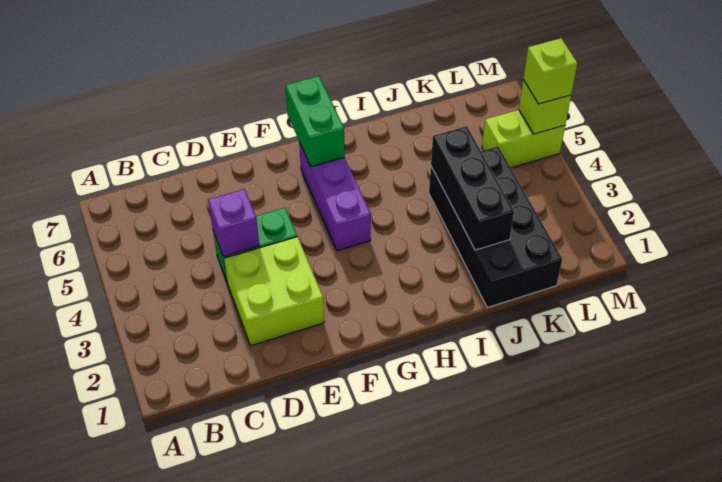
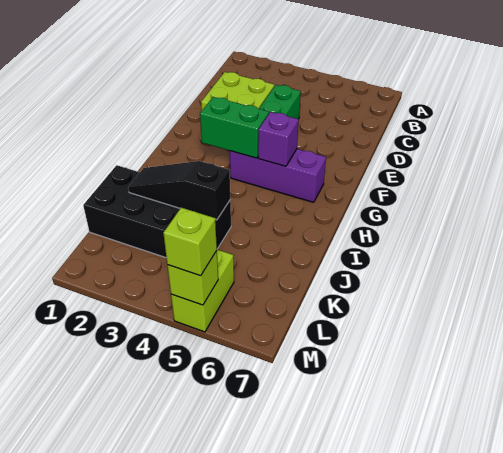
purple brick D4 level 2 -> purple brick G5 level 2
green brick G6:G7 level 2 -> green brick G3:G4 level 2
black brick J2:J4 level 2 -> black slope J2:J4 level 2 top 4

